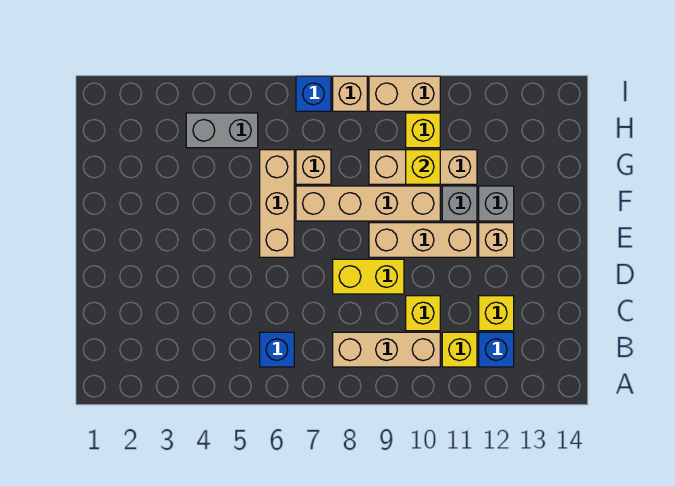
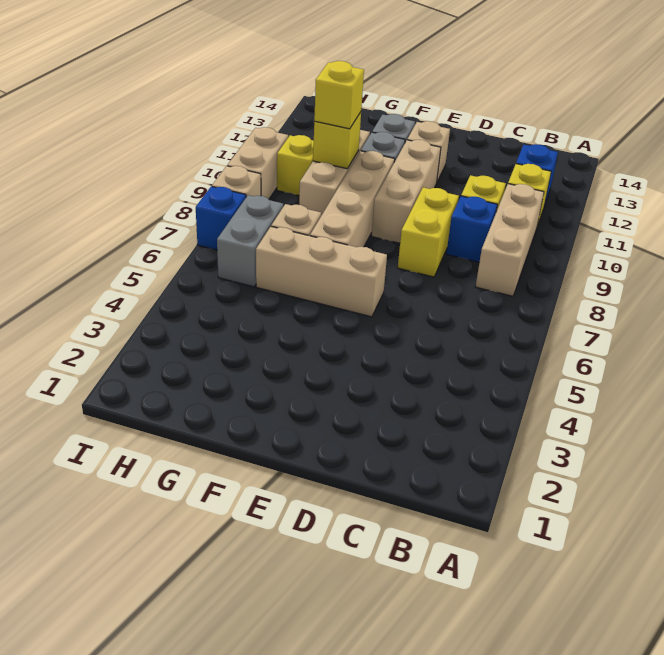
blue brick B6 level 1 -> blue brick C9 level 1
yellow brick C12 level 1 -> yellow brick G10 level 3
grey brick H4:H5 level 1 -> grey brick H6:H7 level 1

